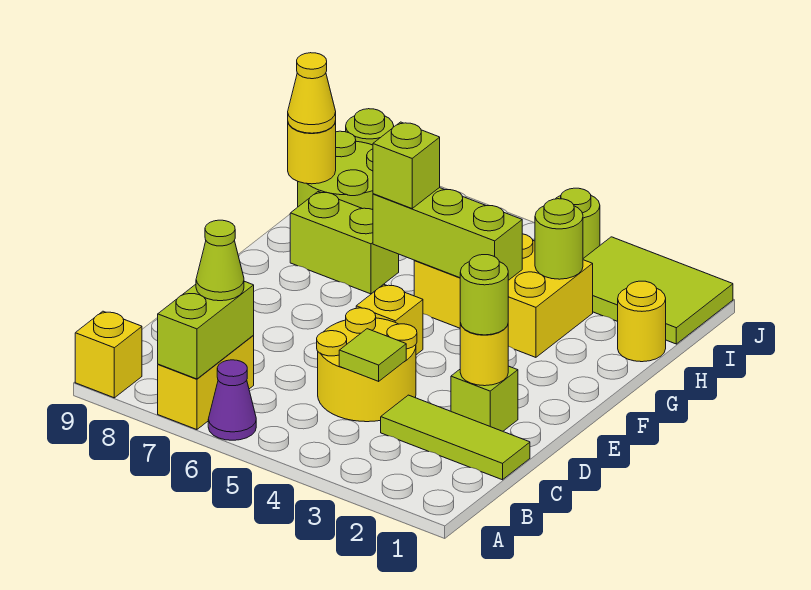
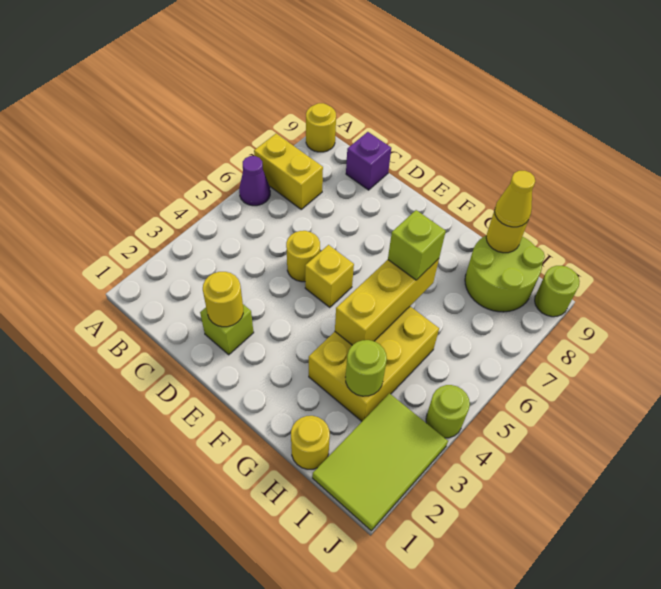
lime brick A7:B7 level 2 -> none
yellow brick A9 level 1 -> yellow round brick A9 level 1
lime cone B7 level 3 -> none
lime tile C1:C3 level 1 -> none
yellow round brick C4:D5 level 1 -> yellow round brick D5 level 1
lime tile C4 level 2 -> none
none -> purple brick C9 level 1
lime round brick D2 level 3 -> none
lime brick G4:G6 level 2 -> yellow brick G4:G6 level 2
lime brick G7:G8 level 1 -> none

